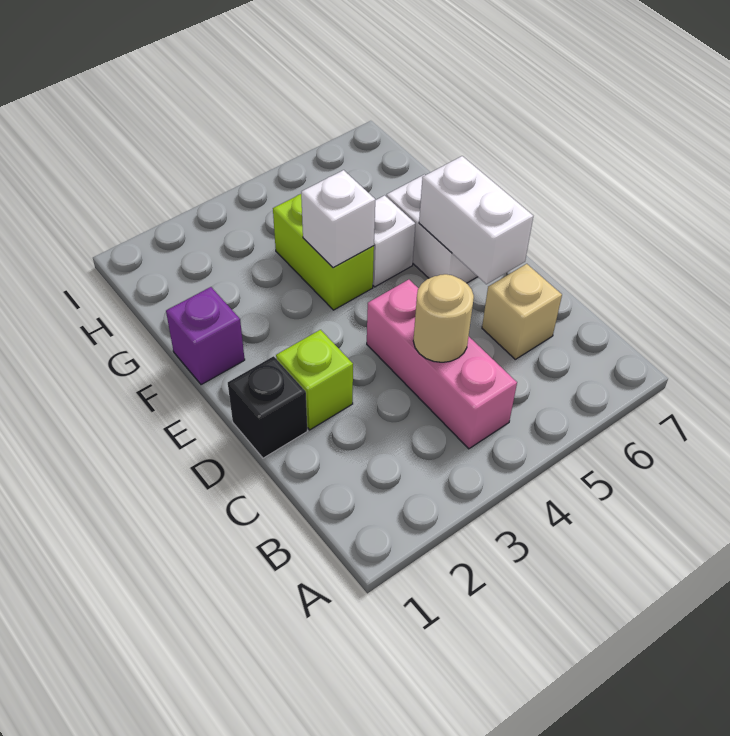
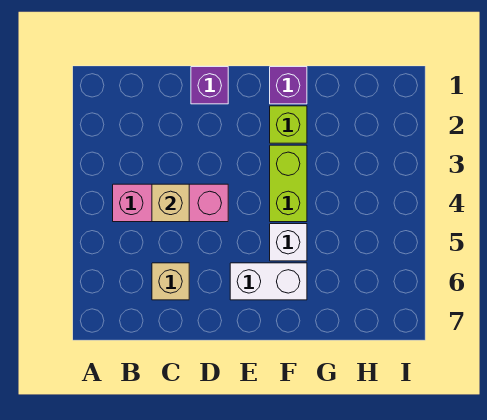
tan round brick C4 level 2 -> tan brick C4 level 2
black brick D1 level 1 -> purple brick D1 level 1
lime brick D2 level 1 -> lime brick F2 level 1
white brick D6:E6 level 2 -> none
lime brick F4:G4 level 1 -> lime brick F3:F4 level 1
white brick F4 level 2 -> none

